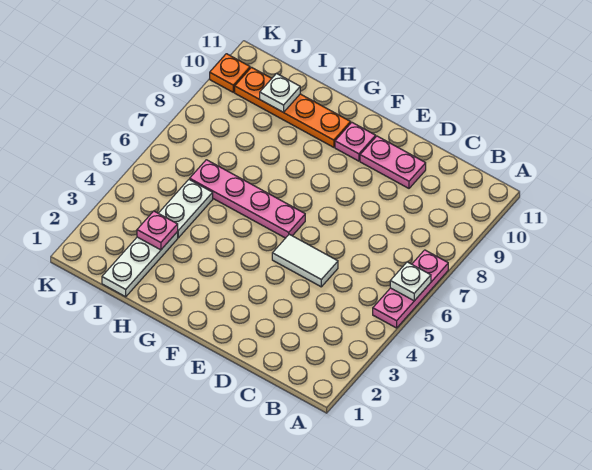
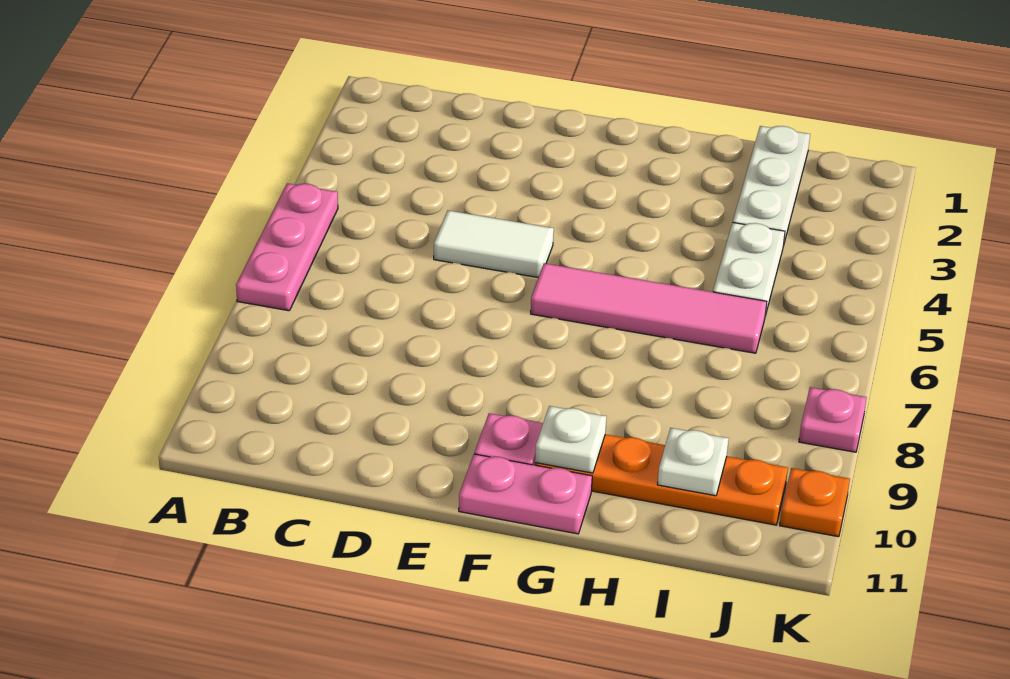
white plate A6 level 2 -> white plate G10 level 2
pink plate D10:E10 level 1 -> pink plate F11:G11 level 1
pink plate F6:I6 level 1 -> pink tile F6:I6 level 1
pink plate I3 level 2 -> pink plate K8 level 1

